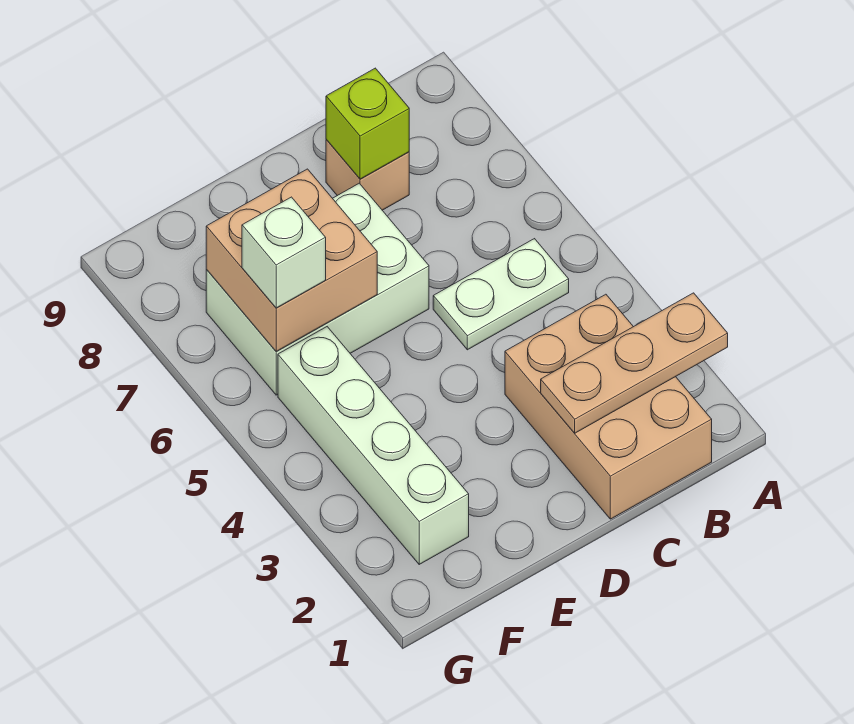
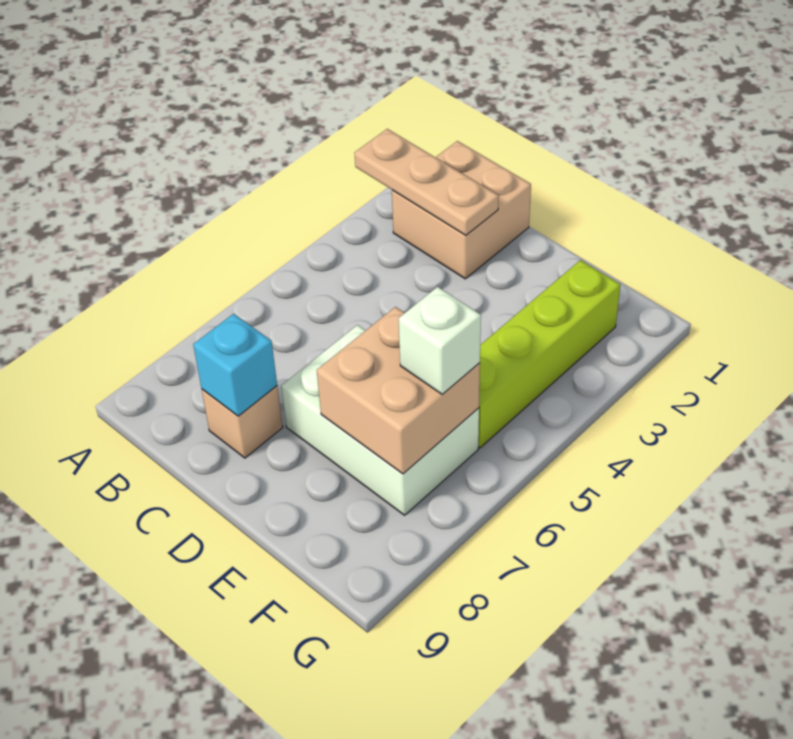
tan brick B1:C3 level 1 -> tan brick B1:C2 level 1
white plate B5:C5 level 1 -> none
lime brick C8 level 2 -> cyan brick C8 level 2
white brick F2:F5 level 1 -> lime brick F2:F5 level 1

